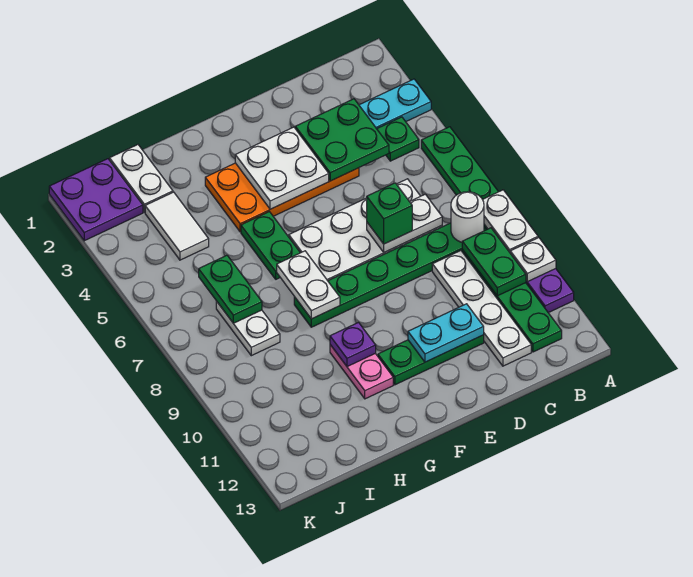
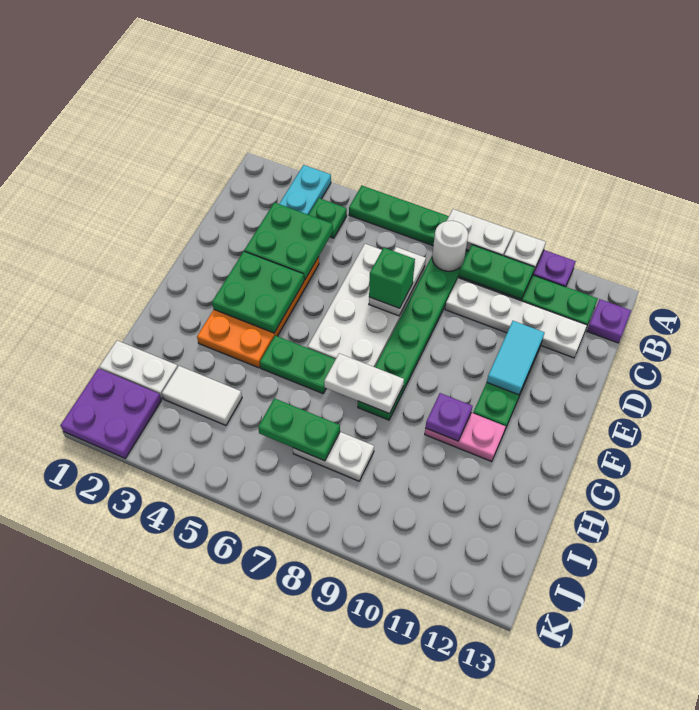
none -> purple plate B13 level 1
cyan plate D11:E11 level 2 -> cyan tile D11:E11 level 2
white plate E3:F4 level 2 -> green plate E3:F4 level 2

